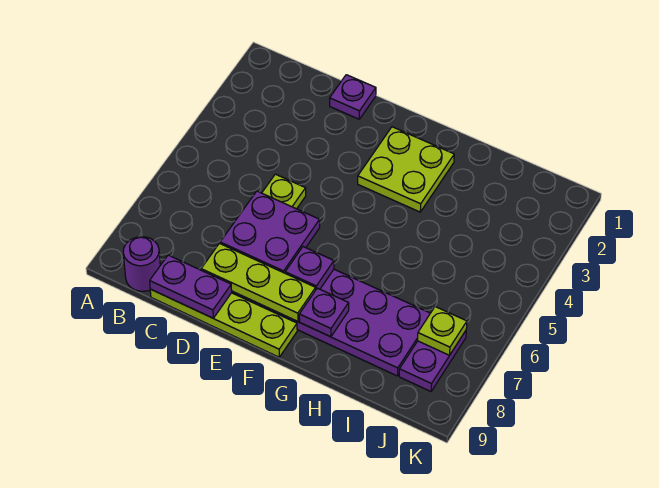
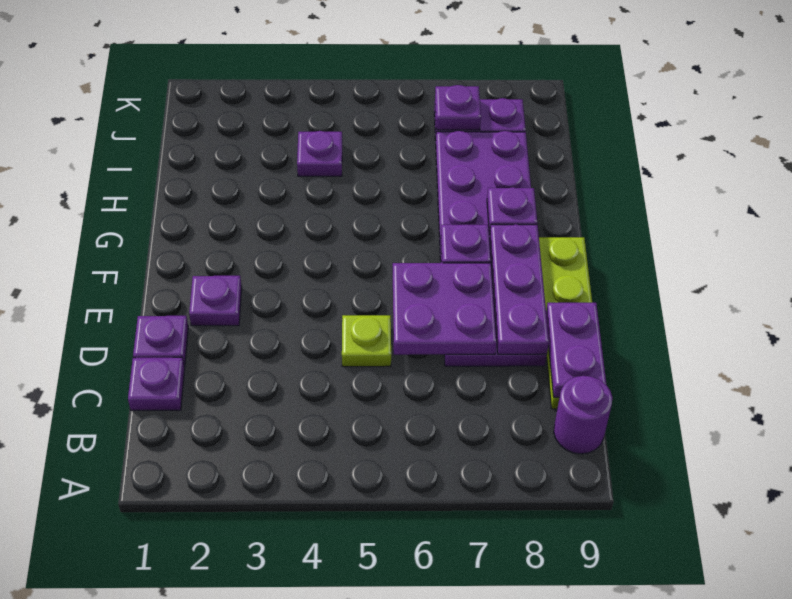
none -> purple plate C1 level 1
lime plate D8:F8 level 2 -> purple plate D8:F8 level 2
none -> purple plate E2 level 1
lime plate F2:G3 level 1 -> none
none -> purple plate I4 level 1
lime plate J7 level 2 -> purple plate J7 level 2

